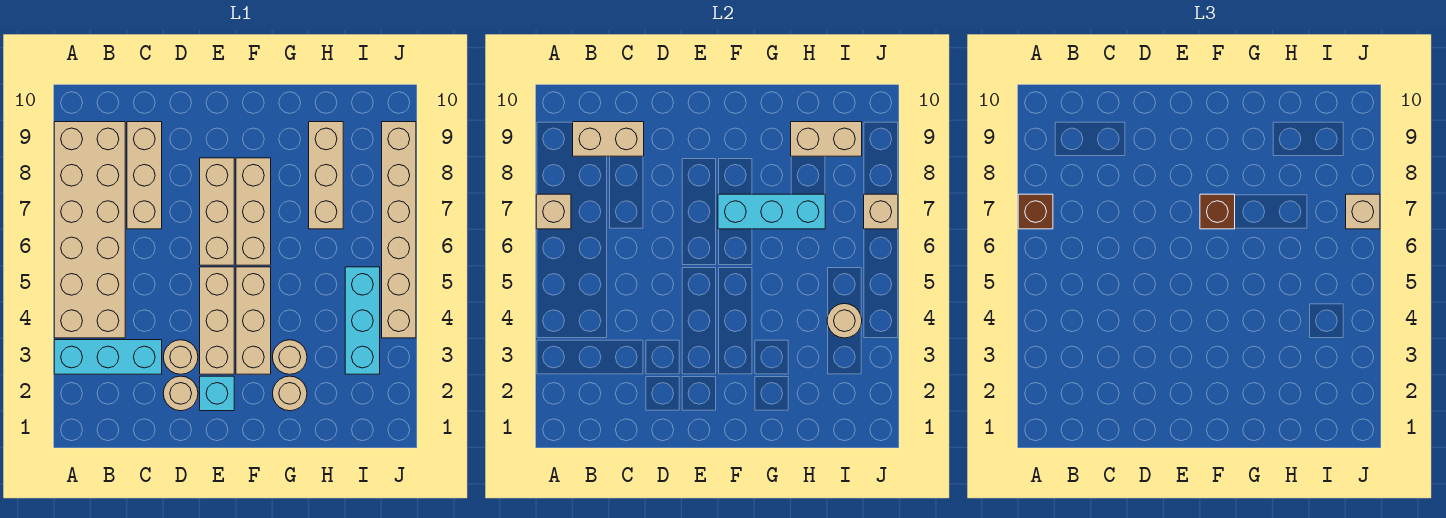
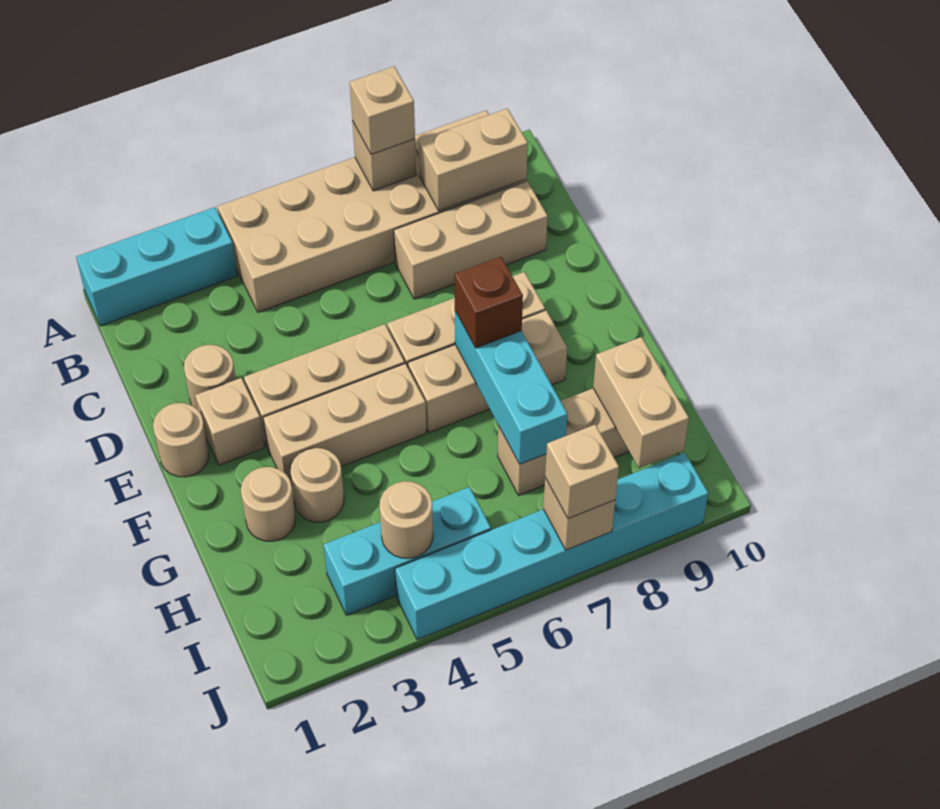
cyan brick A3:C3 level 1 -> cyan brick A1:A3 level 1
brown brick A7 level 3 -> tan brick A7 level 3
tan brick B9:C9 level 2 -> tan brick B8:B9 level 2
tan round brick D3 level 1 -> tan round brick E1 level 1
cyan brick E2 level 1 -> tan brick E2 level 1
tan brick J4:J9 level 1 -> cyan brick J4:J9 level 1

